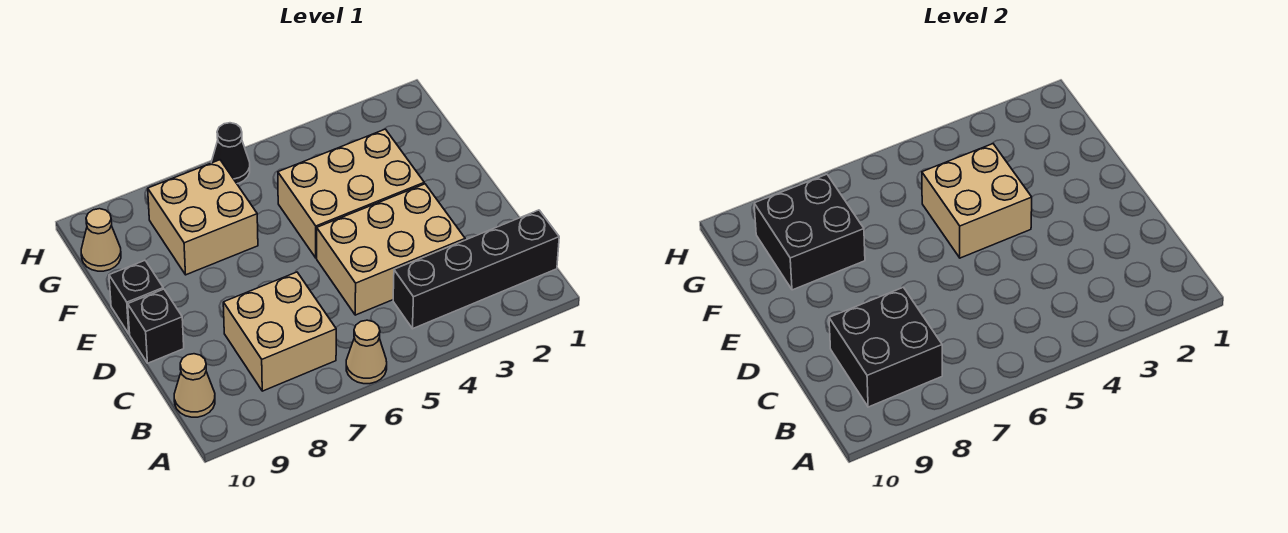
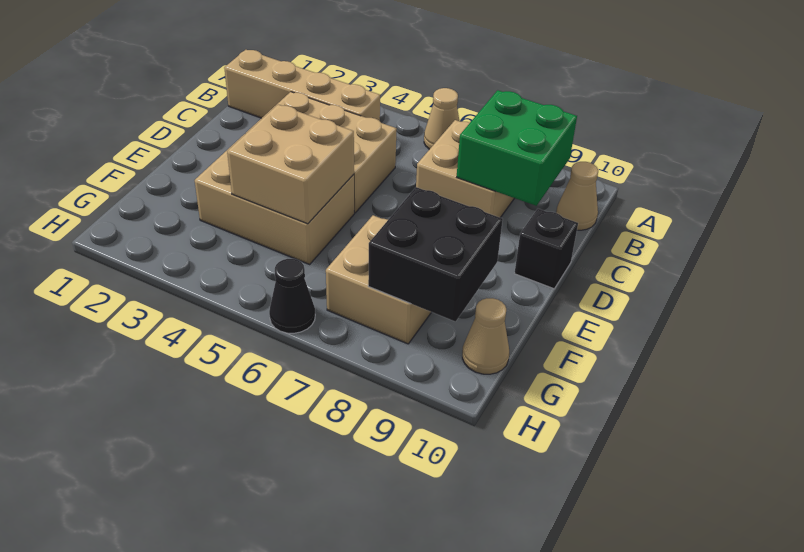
black brick B1:B4 level 1 -> tan brick B1:B4 level 1
black brick B8:C9 level 2 -> green brick B8:C9 level 2
black brick E10 level 1 -> none

